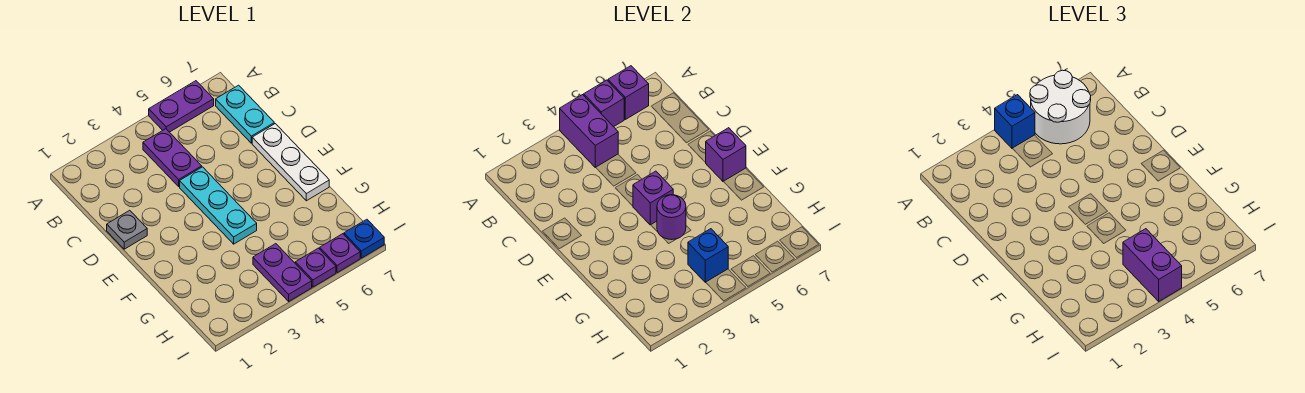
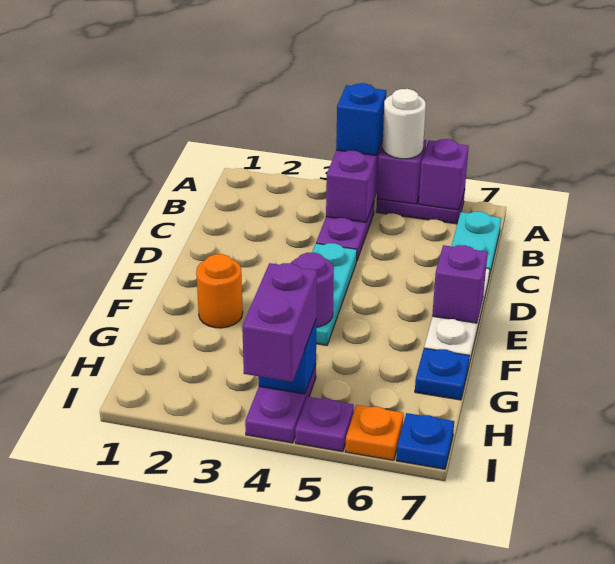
white round brick A5:B6 level 3 -> white round brick A5 level 3
grey plate D1 level 1 -> none
purple brick E4 level 2 -> none
none -> orange round brick F2 level 1
none -> blue plate G7 level 1
purple plate I6 level 1 -> orange plate I6 level 1

